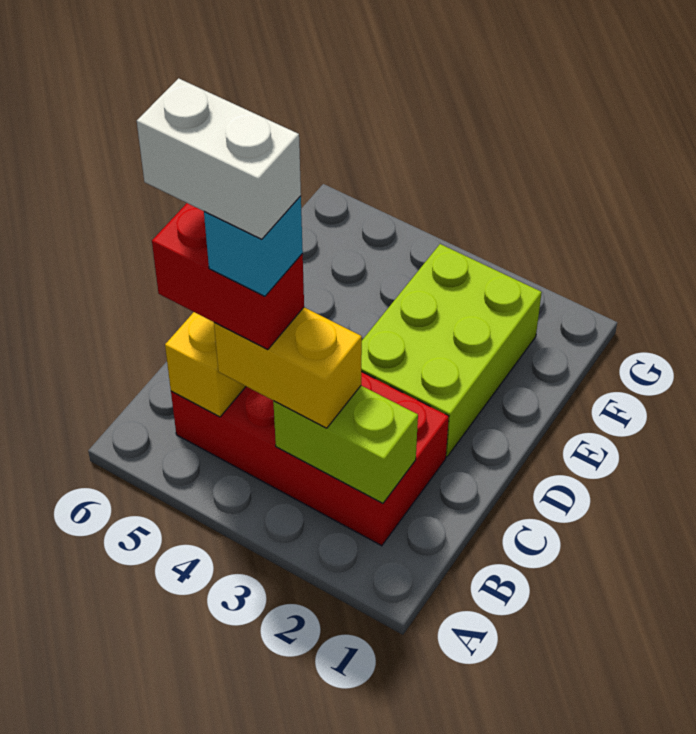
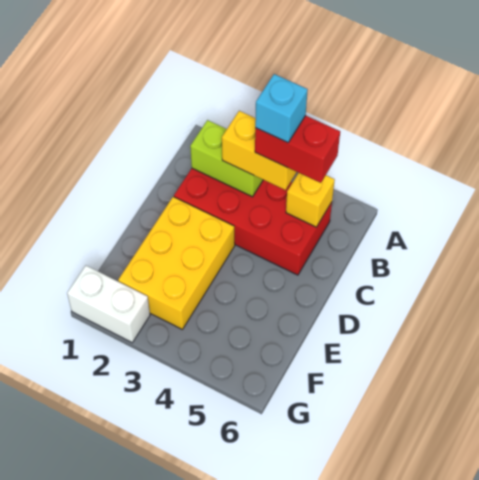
white brick B4:B5 level 6 -> white brick G1:G2 level 1
lime brick D2:F3 level 1 -> yellow brick D2:F3 level 1

